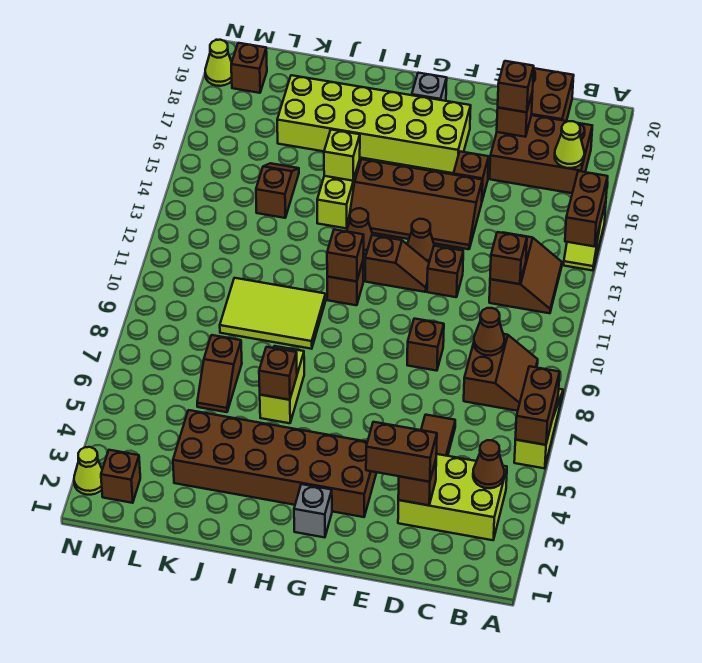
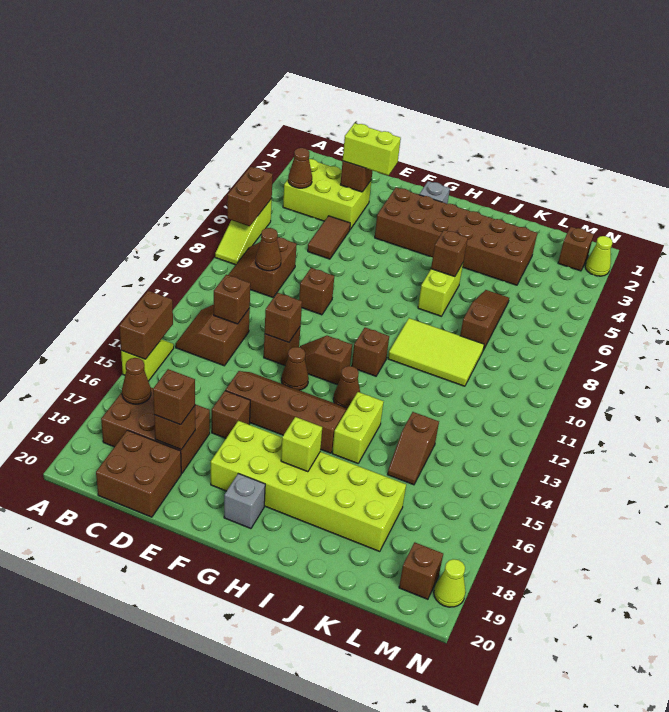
lime cone B17 level 2 -> brown cone B17 level 2
brown brick D3:E3 level 3 -> lime brick D3:E3 level 3
brown brick H11 level 2 -> brown brick E12 level 2
lime brick I15 level 2 -> lime brick H17 level 2
brown slope K6:K7 level 1 top 7 -> brown slope K6:K8 level 1 top 8

